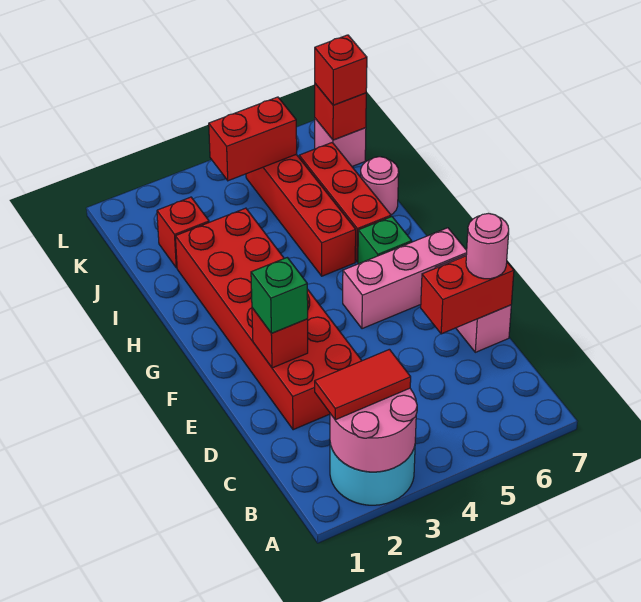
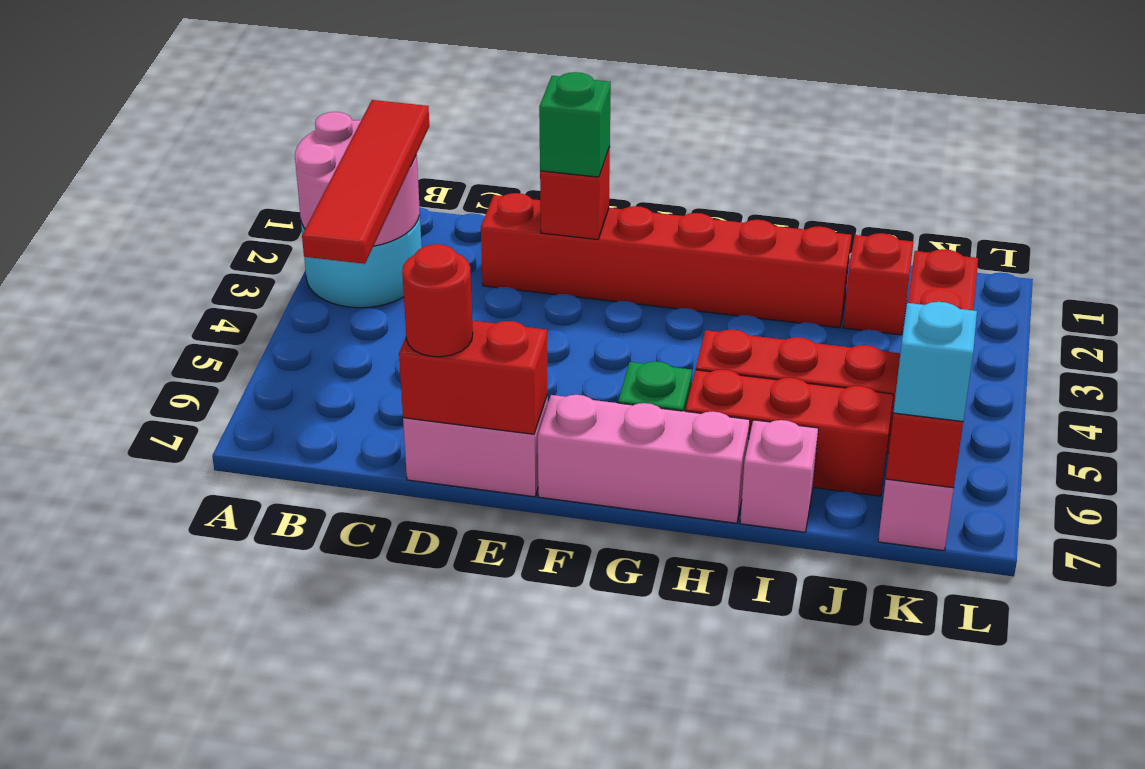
red tile B2:B3 level 3 -> red tile B2:B5 level 3
red brick D2:I3 level 1 -> red brick D2:I2 level 1
red brick D6:D7 level 2 -> red brick D7:E7 level 2
pink round brick D7 level 3 -> red round brick D7 level 3
pink brick F5:F7 level 1 -> pink brick F7:H7 level 1
pink round brick I7 level 1 -> pink brick I7 level 1
red brick K7 level 3 -> cyan brick K7 level 3

